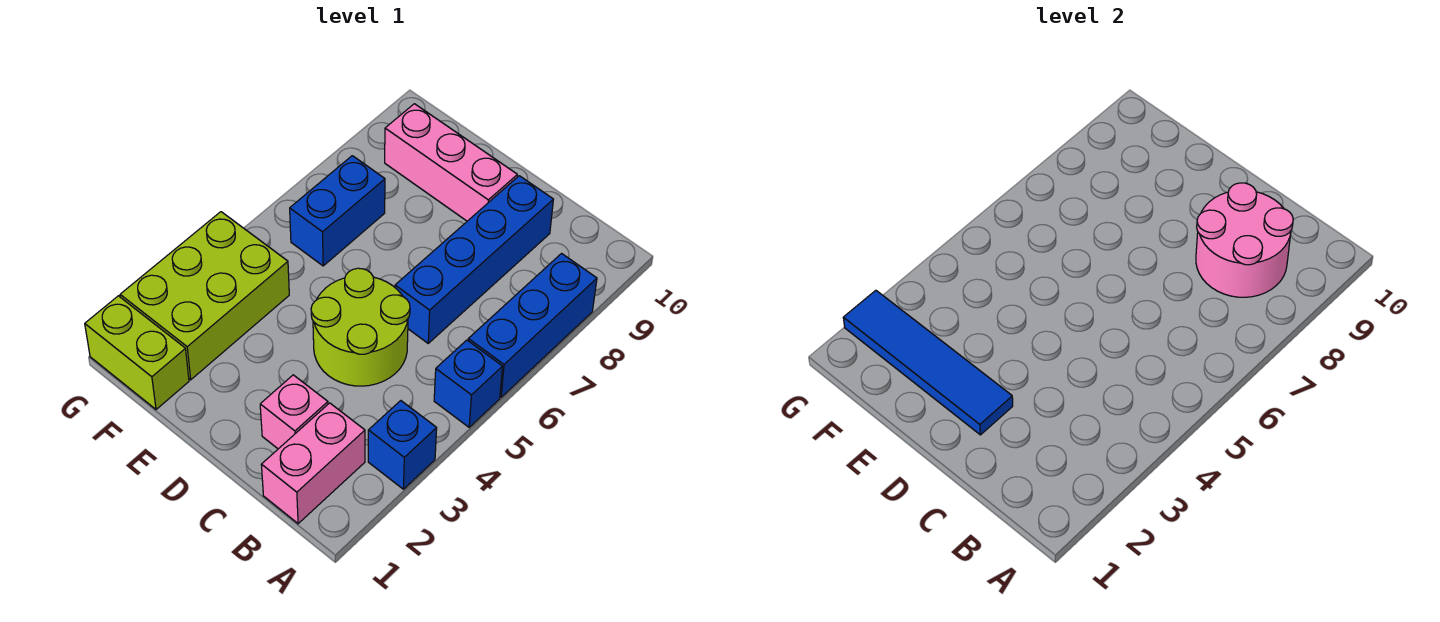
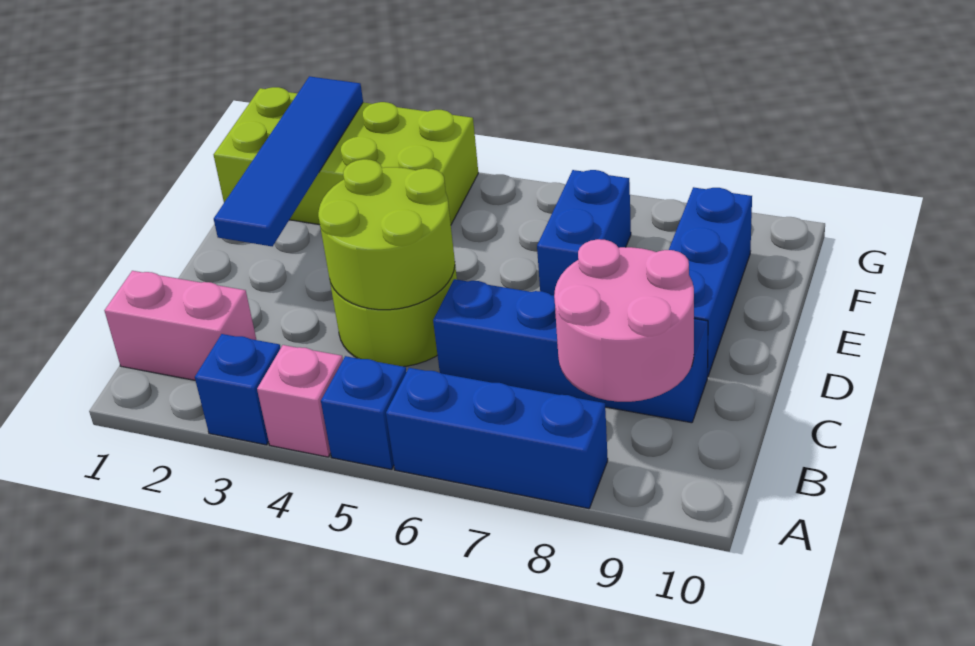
pink brick C2 level 1 -> pink brick A4 level 1
none -> lime round brick C4:D5 level 2
pink brick D9:F9 level 1 -> blue brick D9:F9 level 1
blue brick F6:F7 level 1 -> blue brick E7:F7 level 1

